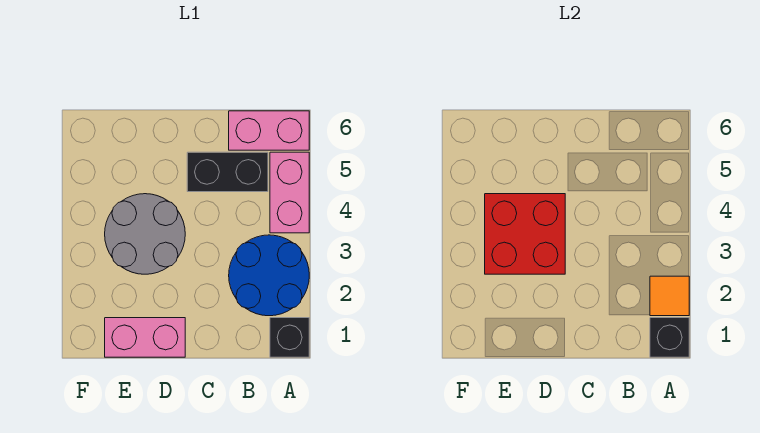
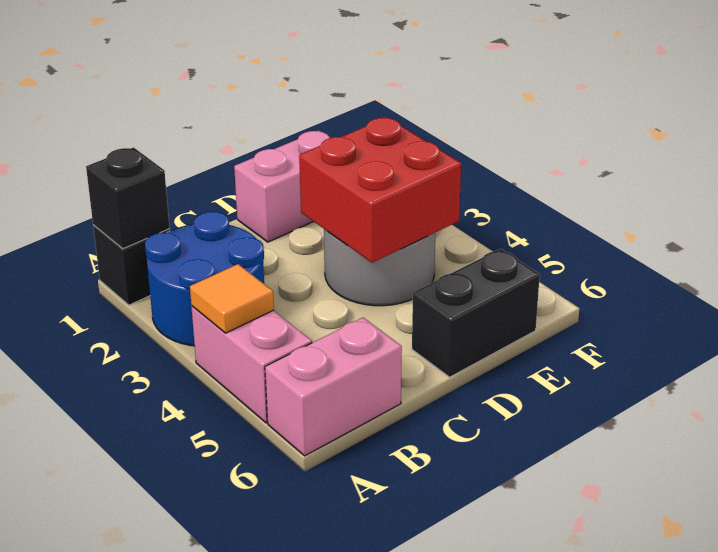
orange tile A2 level 2 -> orange tile A4 level 2
black brick B5:C5 level 1 -> black brick D6:E6 level 1

